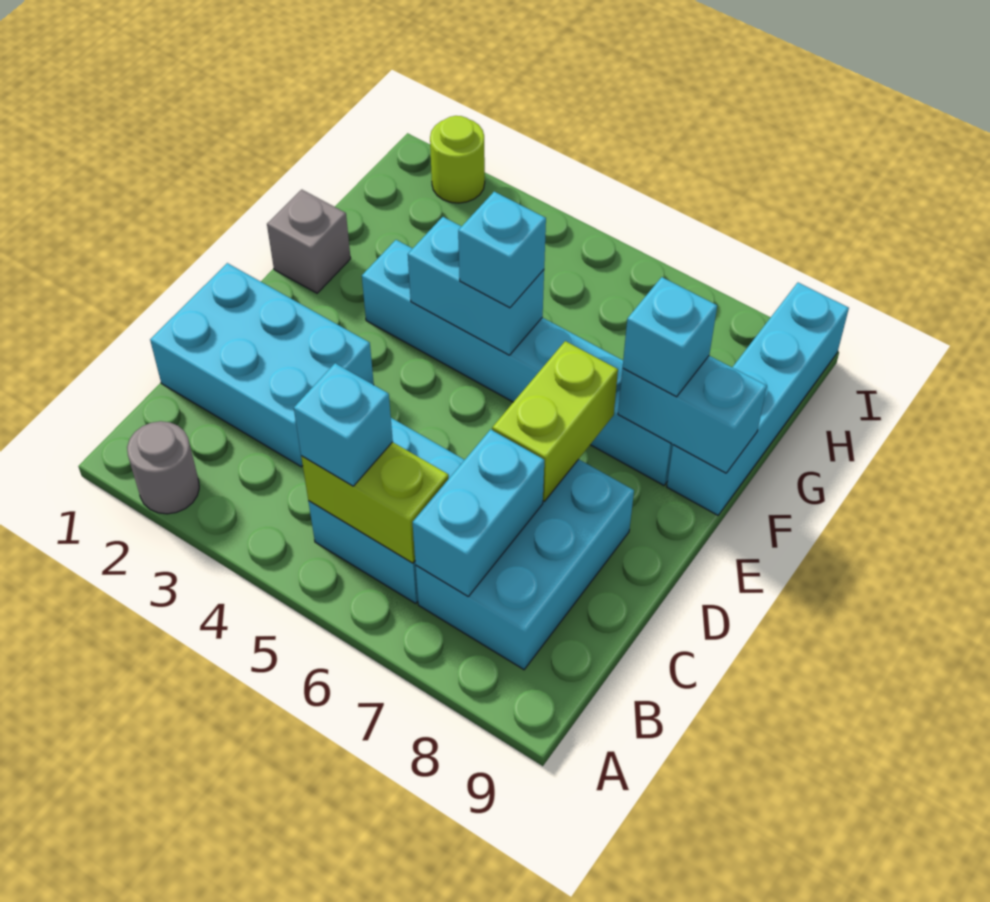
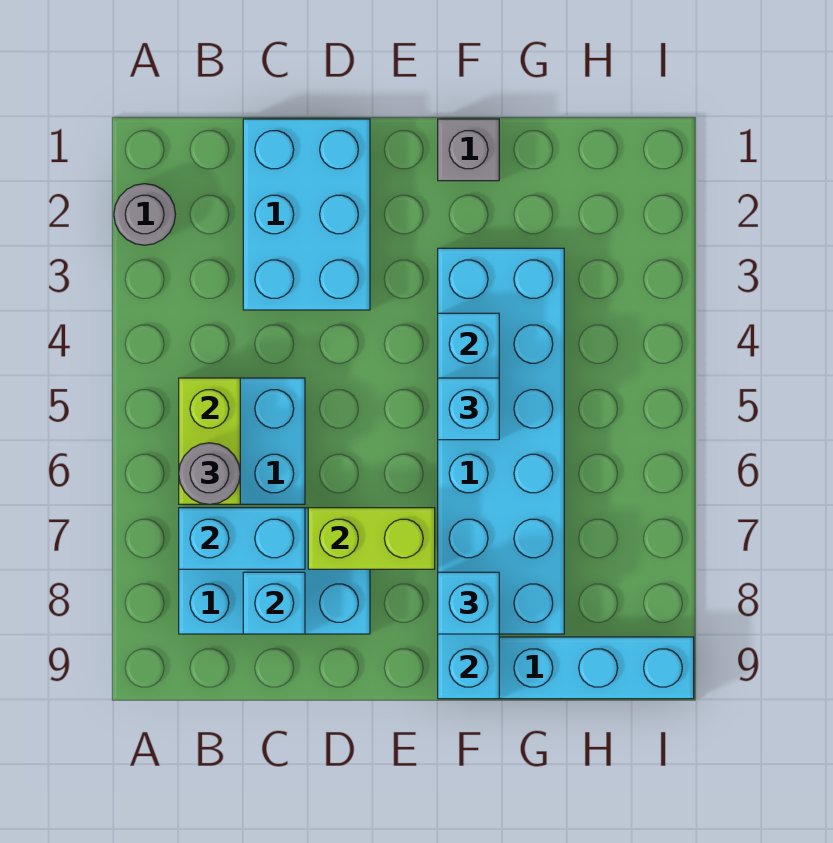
cyan brick B5 level 3 -> cyan brick C8 level 2
none -> grey round brick B6 level 3
cyan brick F3:F8 level 1 -> cyan brick F3:G8 level 1
lime round brick I2 level 1 -> none

